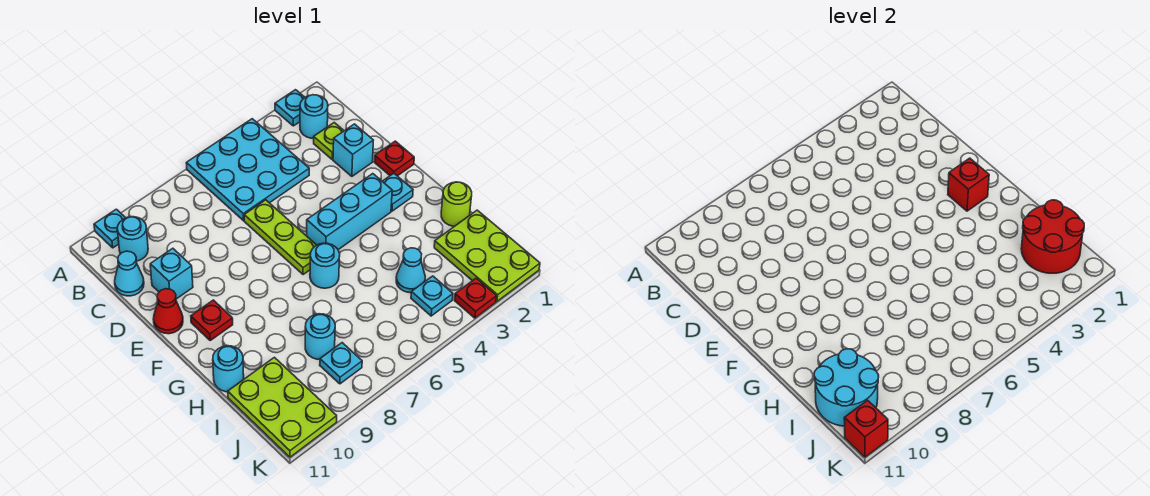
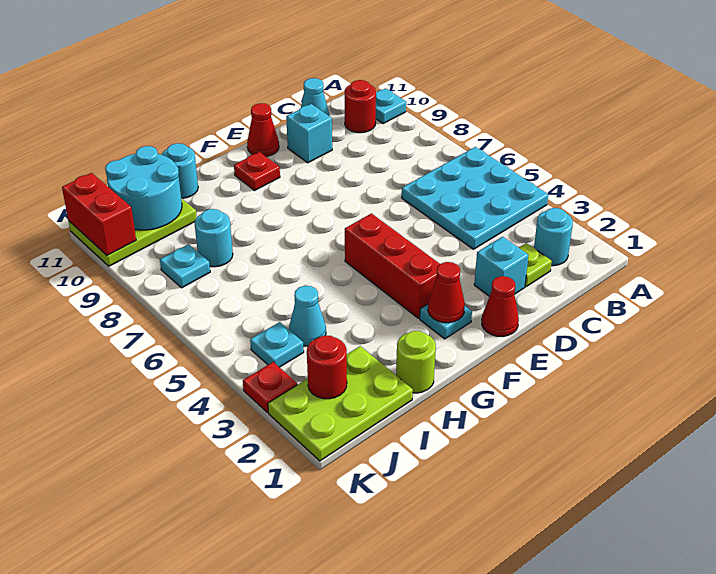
cyan plate A2 level 1 -> none
cyan round brick B10 level 1 -> red round brick B10 level 1
lime plate D6:F6 level 1 -> none
red plate E1 level 1 -> red cone E1 level 1
red brick F2 level 2 -> red cone F2 level 2
cyan brick F3:F5 level 1 -> red brick F3:F5 level 1
cyan round brick G6 level 1 -> none
red round brick I1:J2 level 2 -> red round brick J2 level 2
red brick K11 level 2 -> red brick K10:K11 level 2

